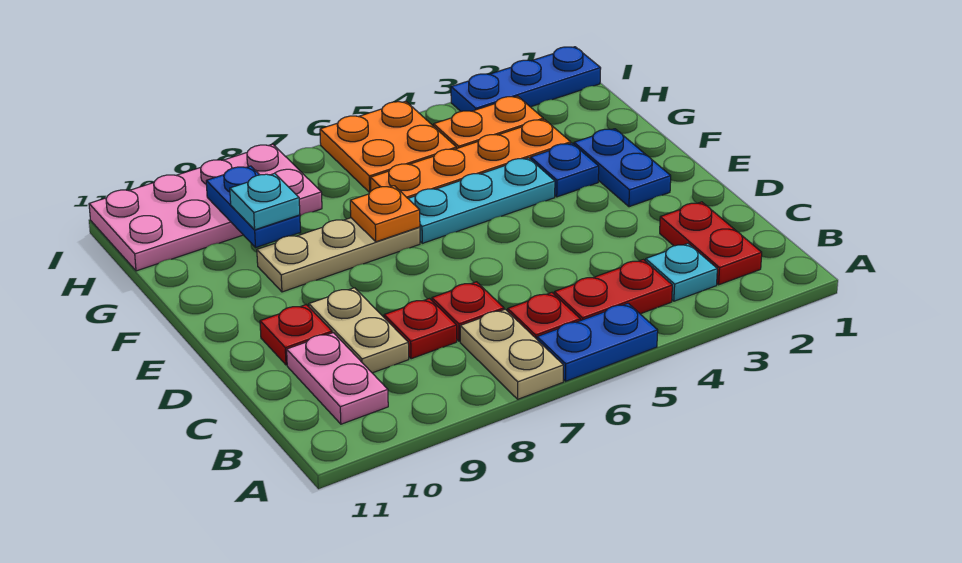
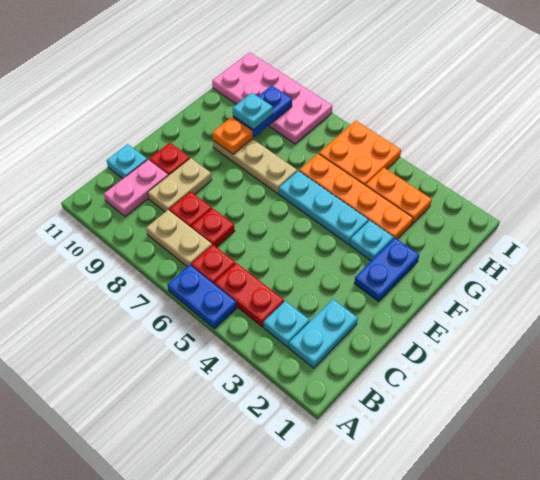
tan plate A7:B7 level 1 -> tan plate B7:B8 level 1
red plate B2:C2 level 1 -> cyan plate B2:C2 level 1
none -> cyan plate C11 level 1
blue plate F3 level 1 -> cyan plate F3 level 1
orange plate F7 level 2 -> orange plate F9 level 2
blue plate I1:I3 level 1 -> none

